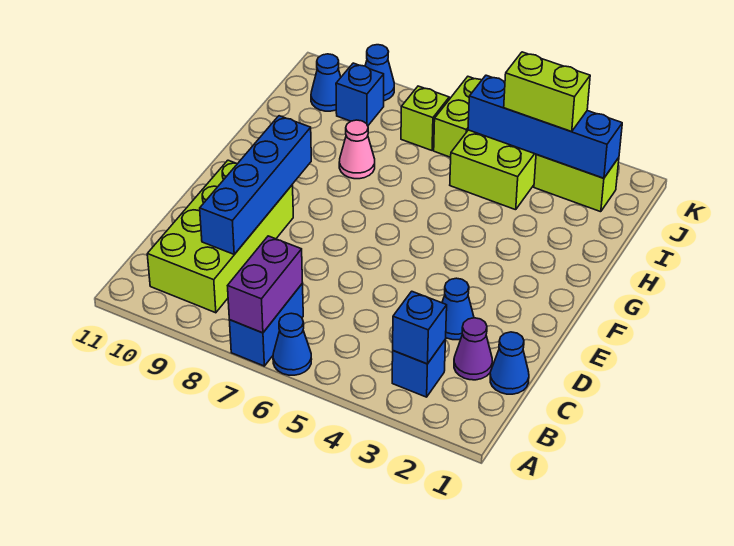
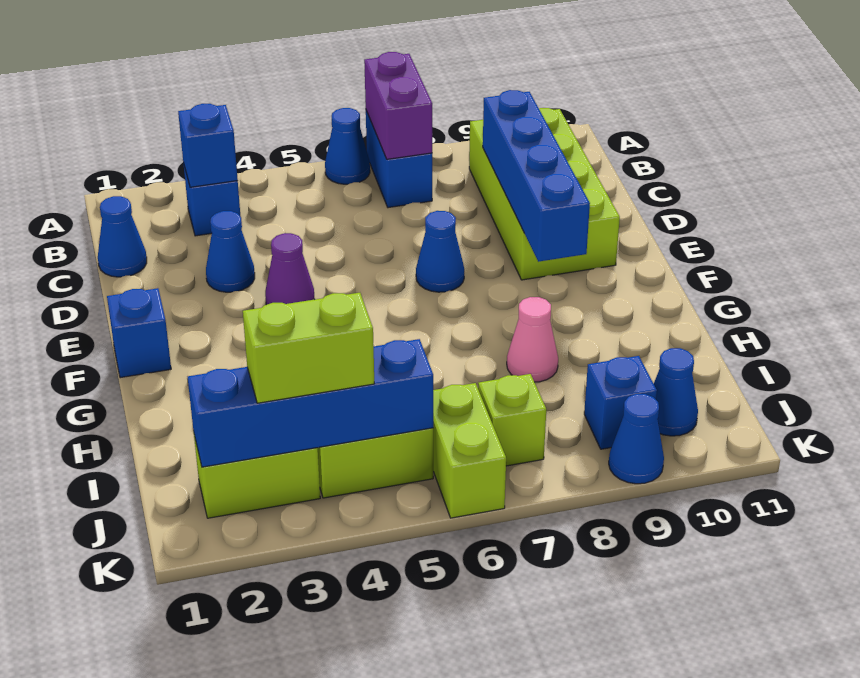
purple cone C2 level 1 -> purple cone E4 level 1
none -> blue cone E7 level 1
none -> blue brick F1 level 1

